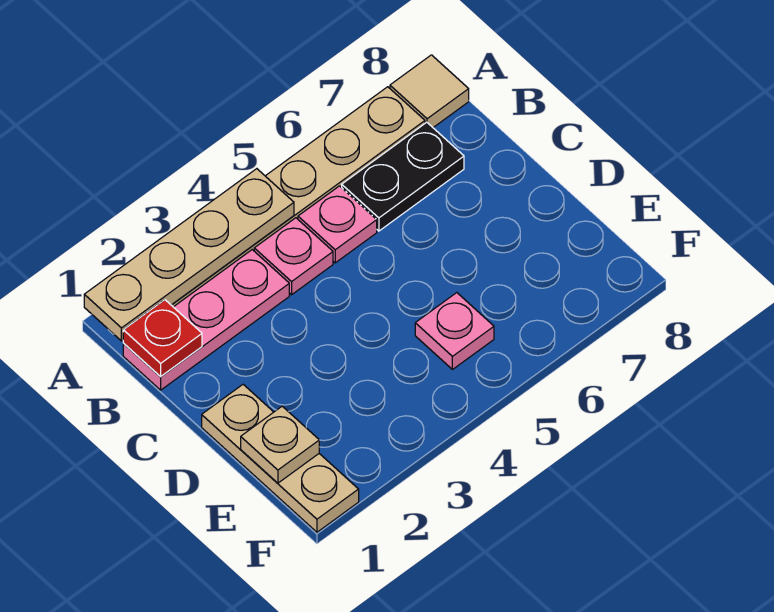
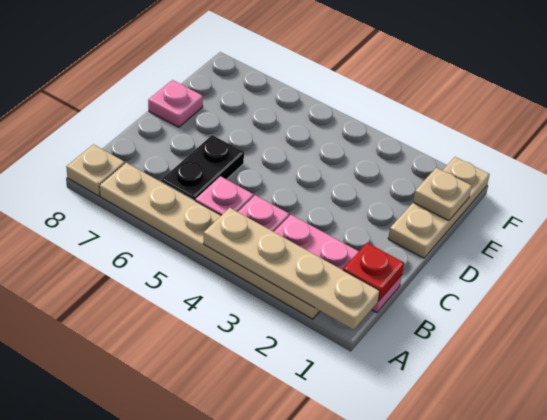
tan tile A8 level 1 -> tan plate A8 level 1
black plate B6:B7 level 1 -> black plate B6:C6 level 1
pink plate E5 level 1 -> pink plate D8 level 1

